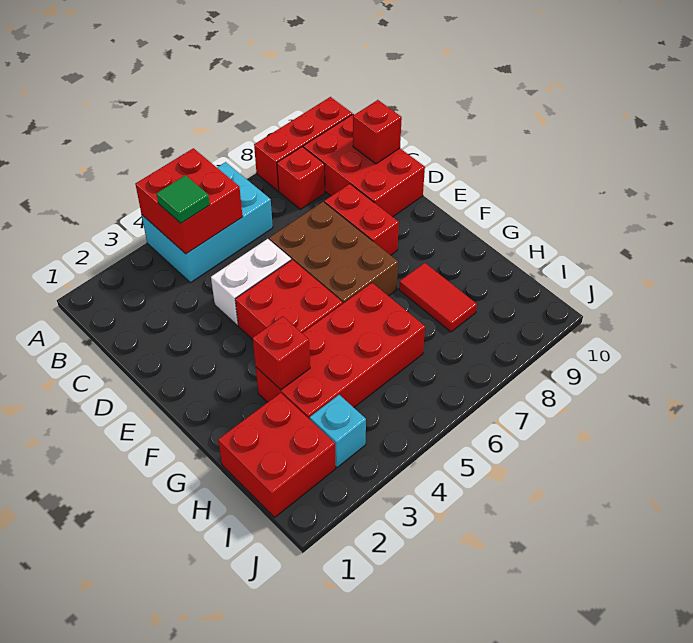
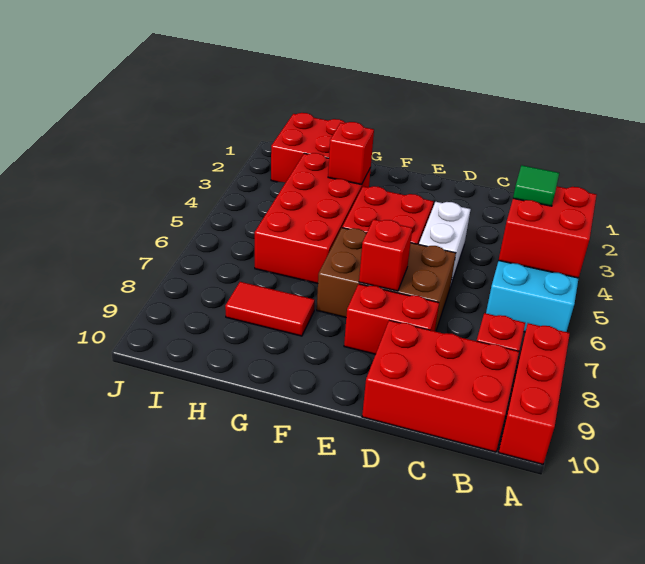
red brick C10 level 2 -> red brick E7 level 2
cyan brick I3 level 1 -> none

